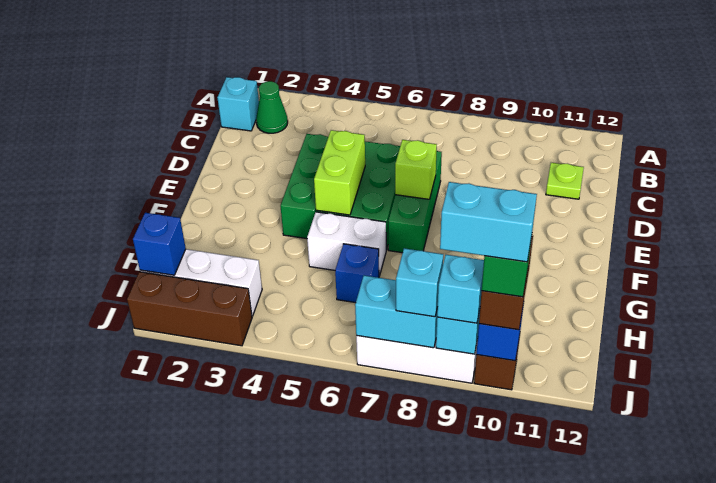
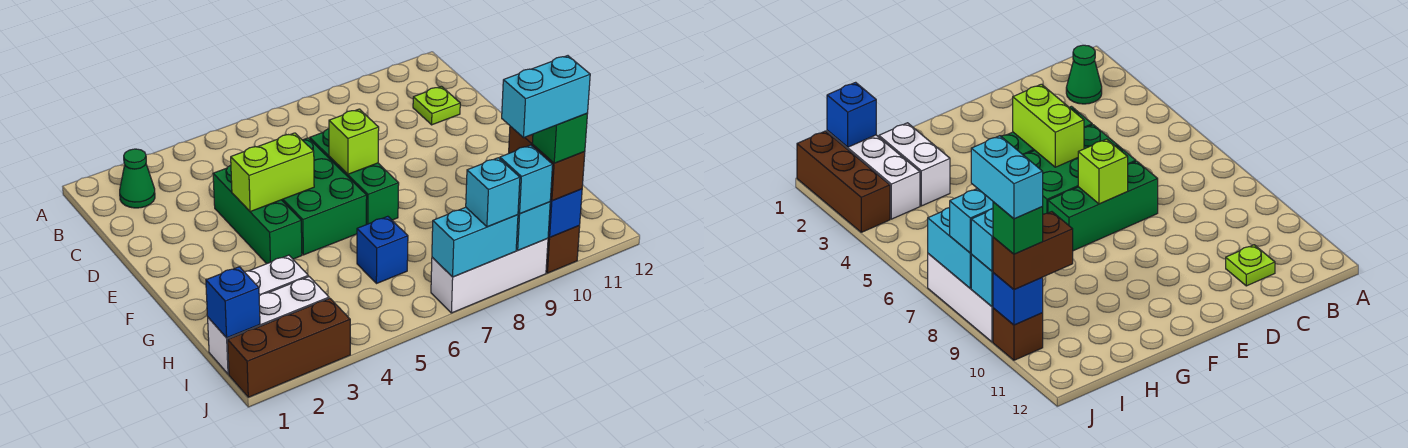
cyan brick B1 level 1 -> none
lime brick E5:F5 level 2 -> lime brick E4:E5 level 2
white brick G5:G6 level 1 -> white brick H2:H3 level 1

